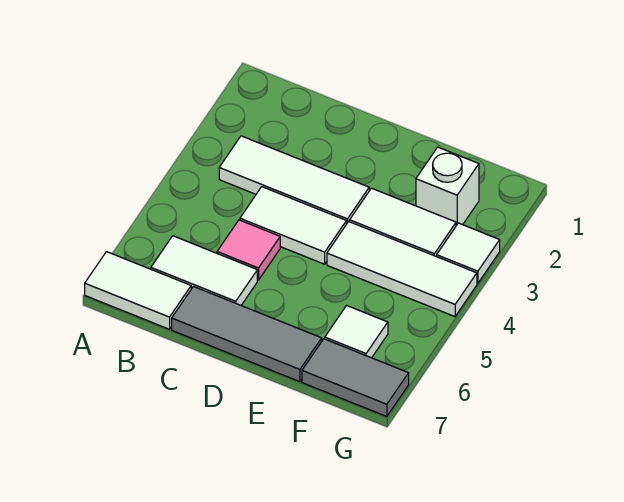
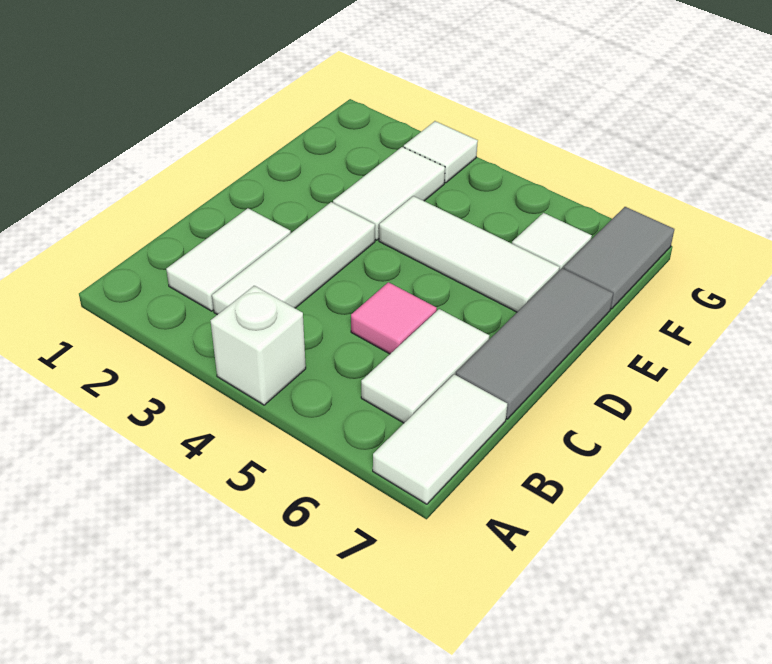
white tile C4:D4 level 1 -> white tile B2:C2 level 1
white tile E4:G4 level 1 -> white tile E4:E6 level 1
white brick F2 level 1 -> white brick A4 level 1

